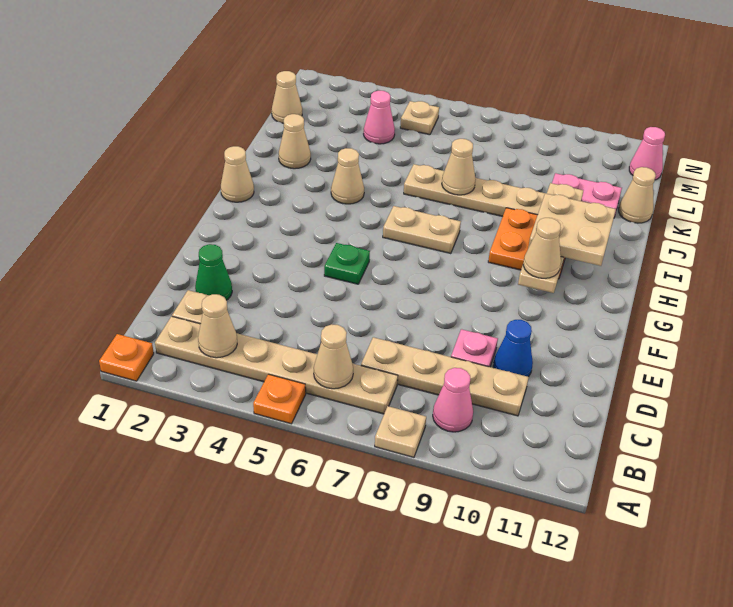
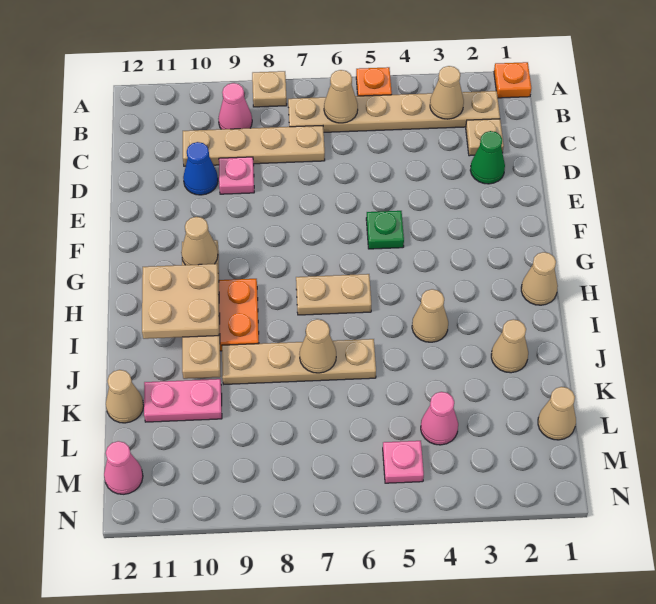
tan plate M5 level 1 -> pink plate M5 level 1

